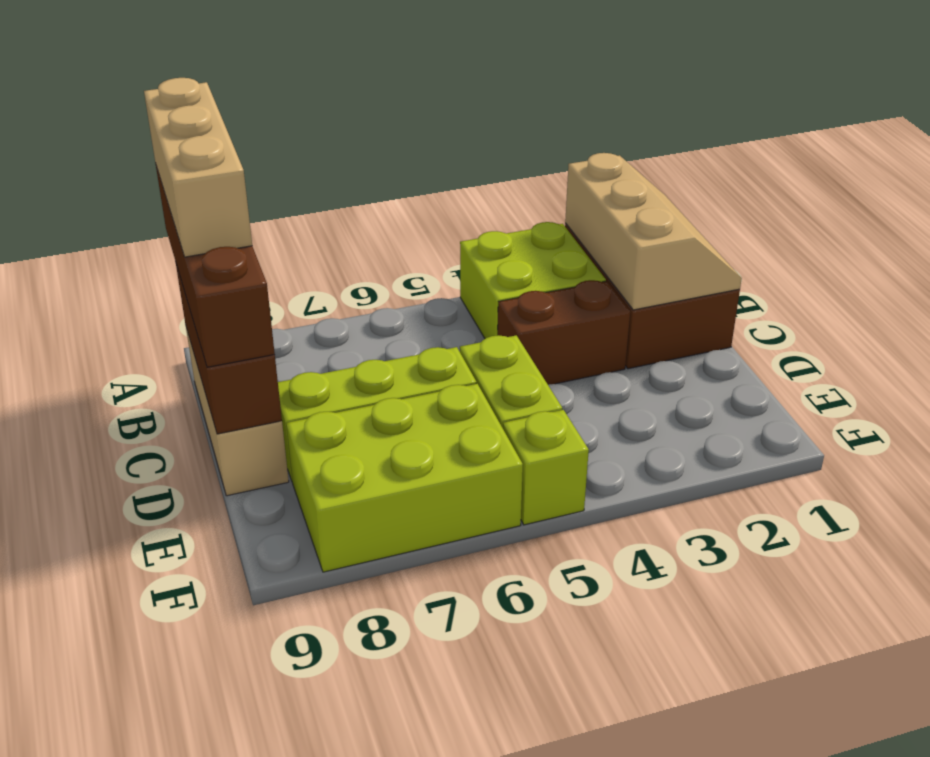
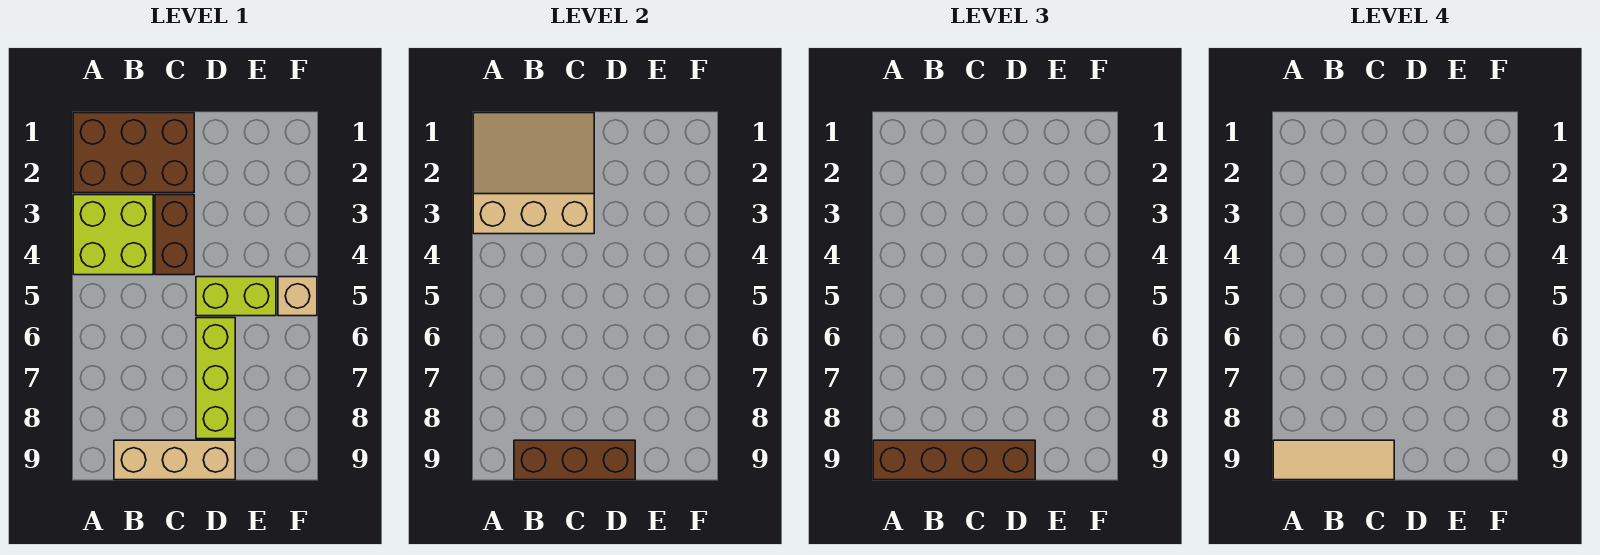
tan slope A1:C2 level 2 top 2 -> tan slope A1:C3 level 2 top 3
tan brick A9:C9 level 4 -> tan tile A9:C9 level 4
lime brick E6:F8 level 1 -> none
lime brick F5 level 1 -> tan brick F5 level 1

